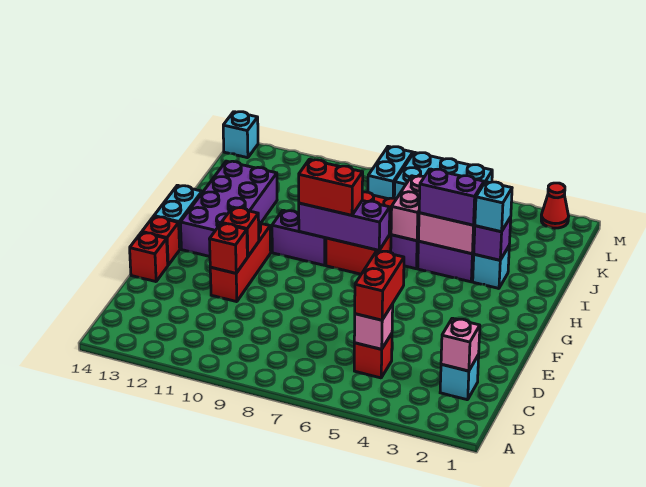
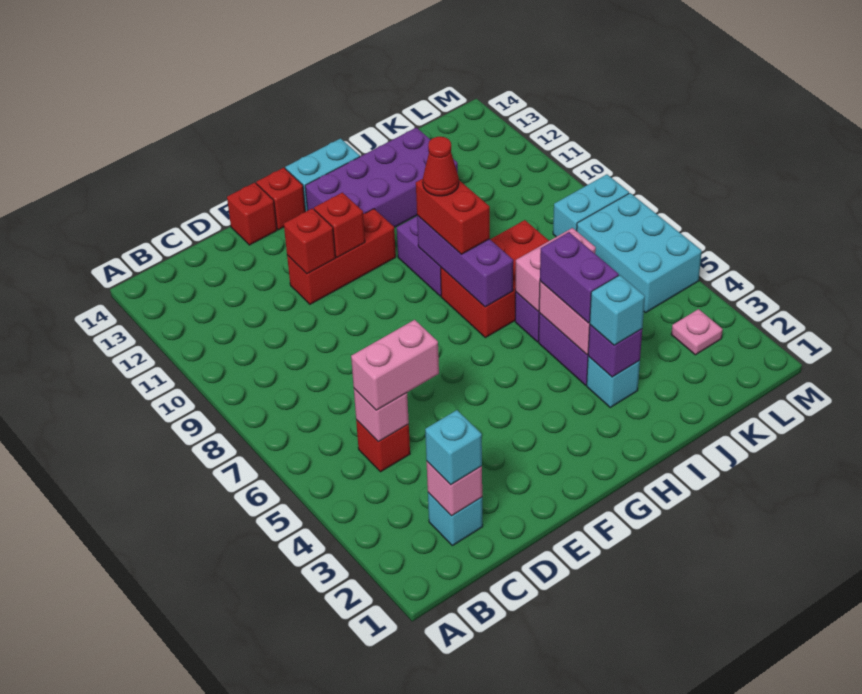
red brick C5:D5 level 3 -> pink brick C5:D5 level 3
none -> pink plate L3 level 1
red cone M2 level 1 -> red cone H9 level 4
cyan brick M14 level 1 -> cyan brick C2 level 3

